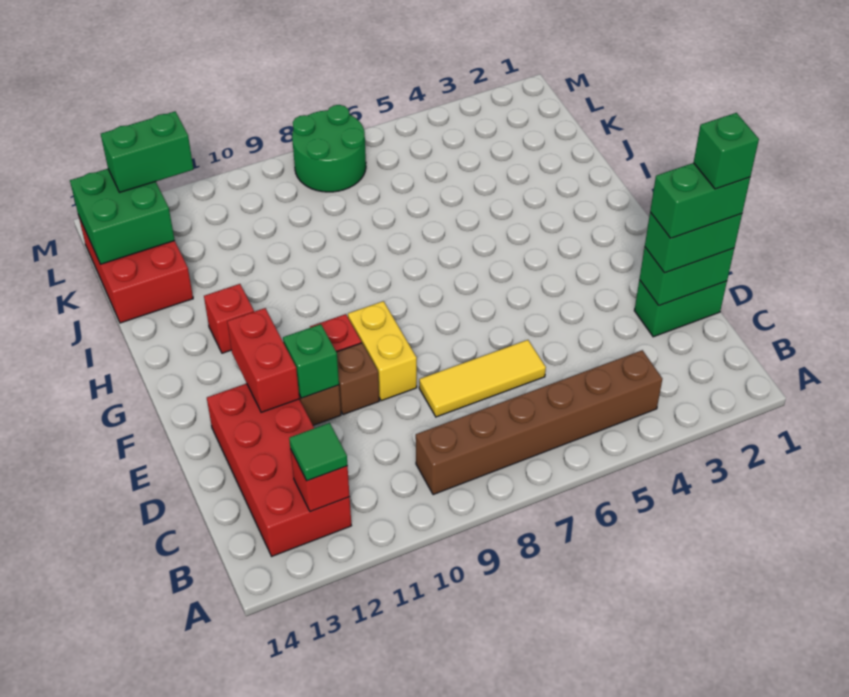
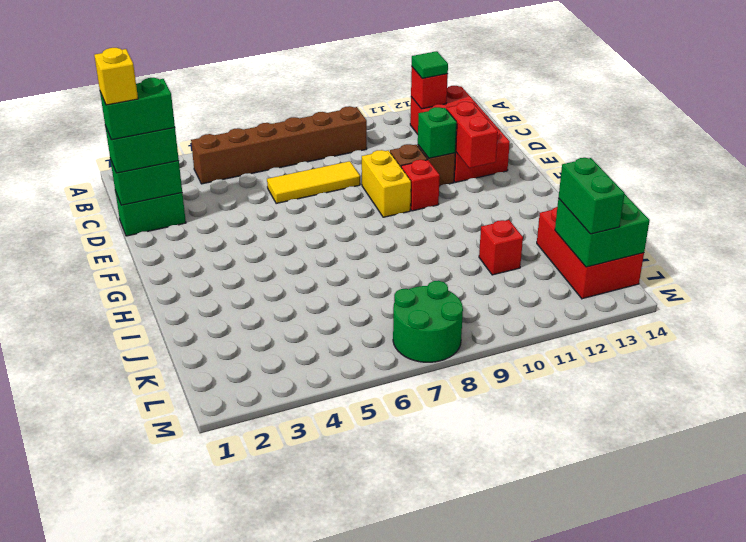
green brick D1 level 5 -> yellow brick D1 level 5
red brick H12 level 1 -> red brick J11 level 1
green brick L12:L13 level 3 -> green brick K13:L13 level 3

